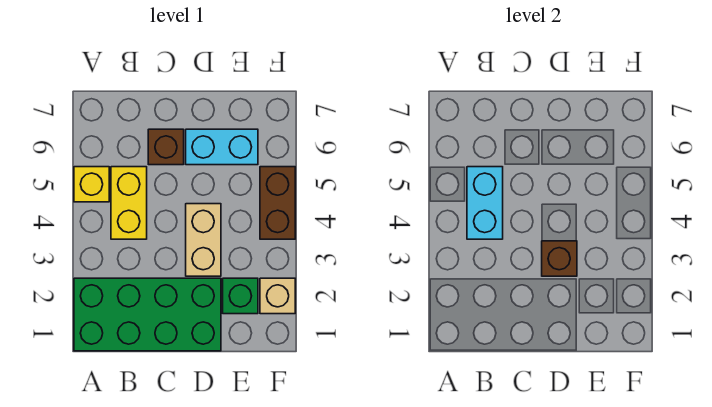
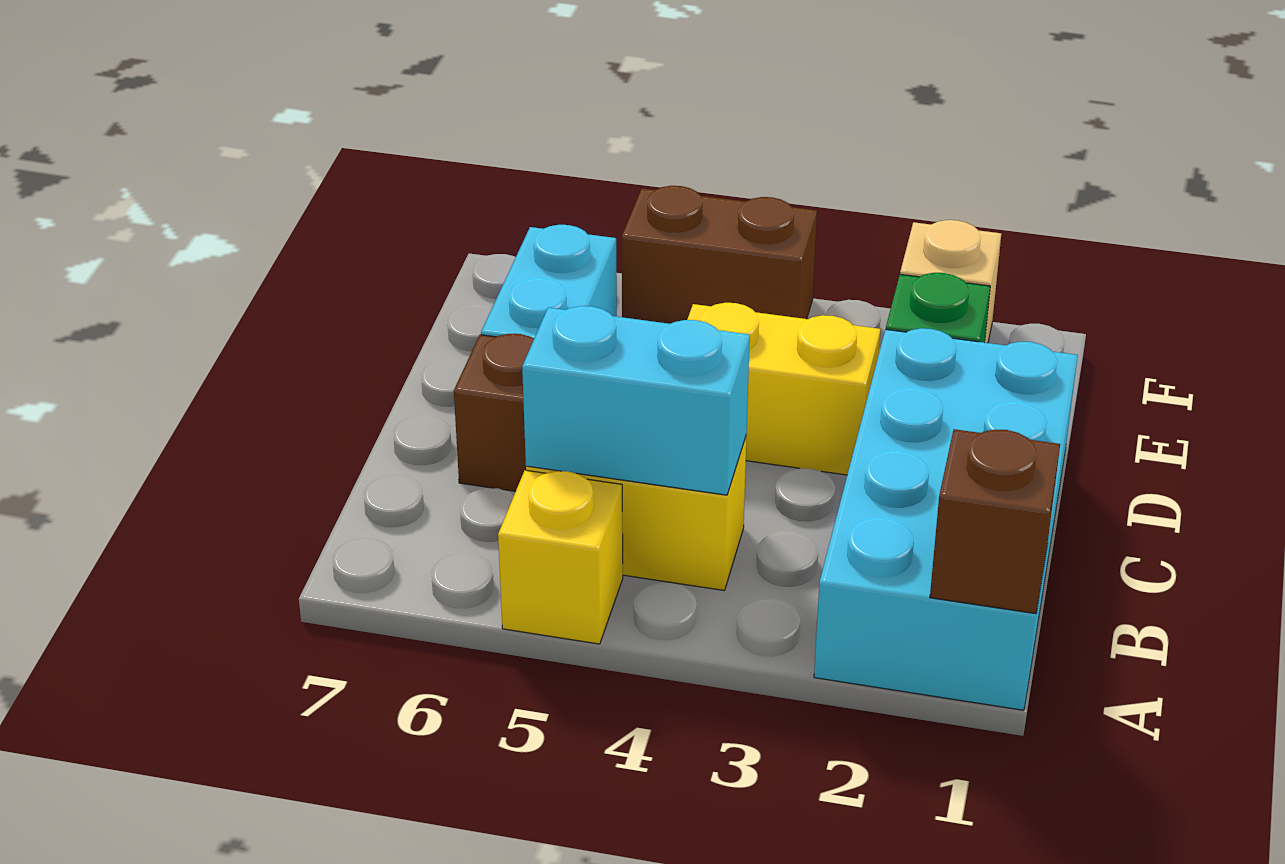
green brick A1:D2 level 1 -> cyan brick A1:D2 level 1
tan brick D3:D4 level 1 -> yellow brick D3:D4 level 1
brown brick D3 level 2 -> brown brick A1 level 2

